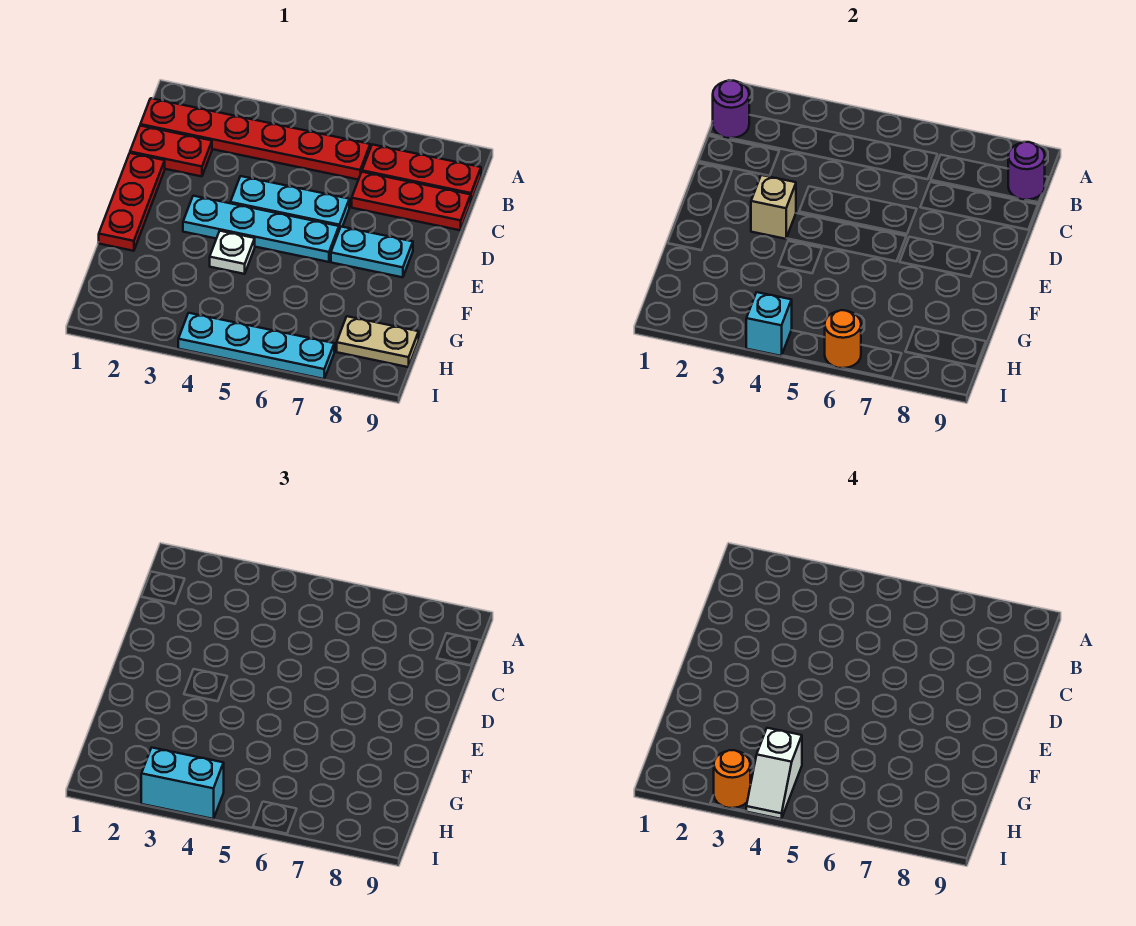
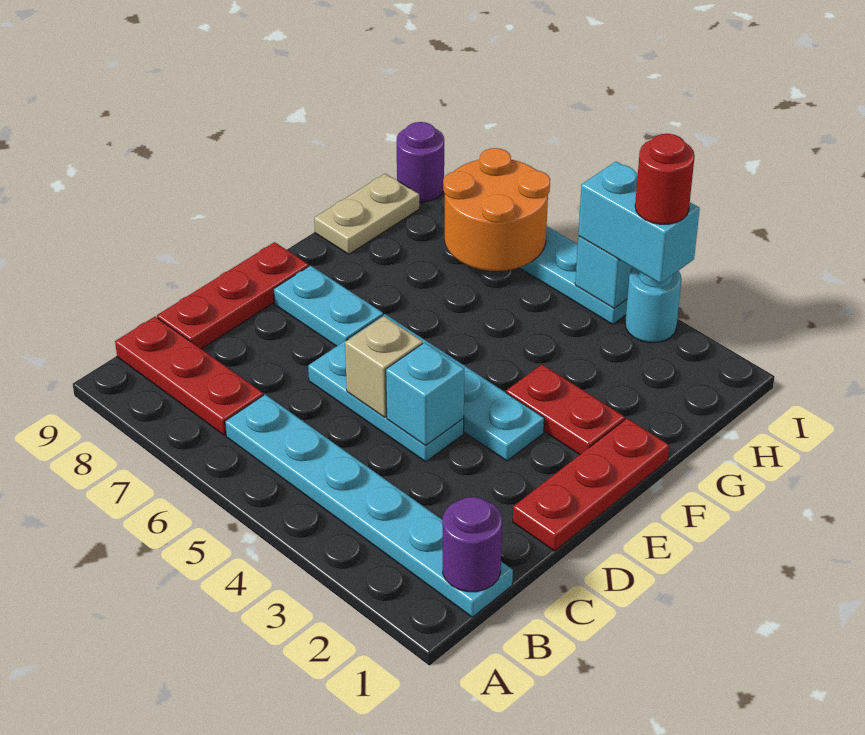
red plate B1:B6 level 1 -> cyan plate B1:B6 level 1
purple round brick B9 level 2 -> purple round brick I9 level 1
red plate C1:C2 level 1 -> red plate F2:F3 level 1
red plate C7:C9 level 1 -> red plate C9:E9 level 1
none -> cyan brick D4 level 2
tan brick E3 level 2 -> tan brick D5 level 2
white plate F4 level 1 -> none
white slope H4:I4 level 4 top H -> none
tan plate H8:H9 level 1 -> tan plate G9:H9 level 1
none -> cyan round brick I3 level 1
orange round brick I3 level 4 -> red round brick I3 level 4
orange round brick I6 level 2 -> orange round brick H6:I7 level 2

